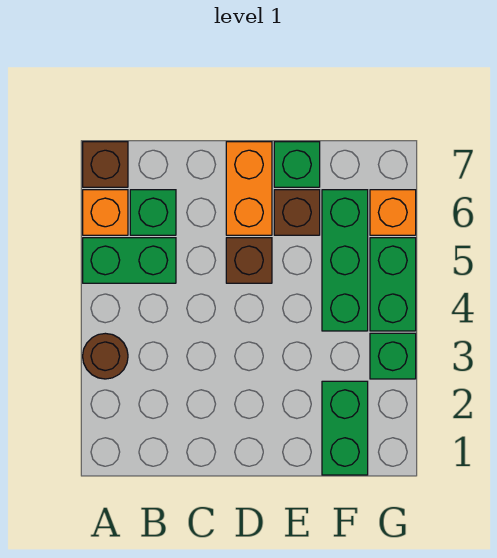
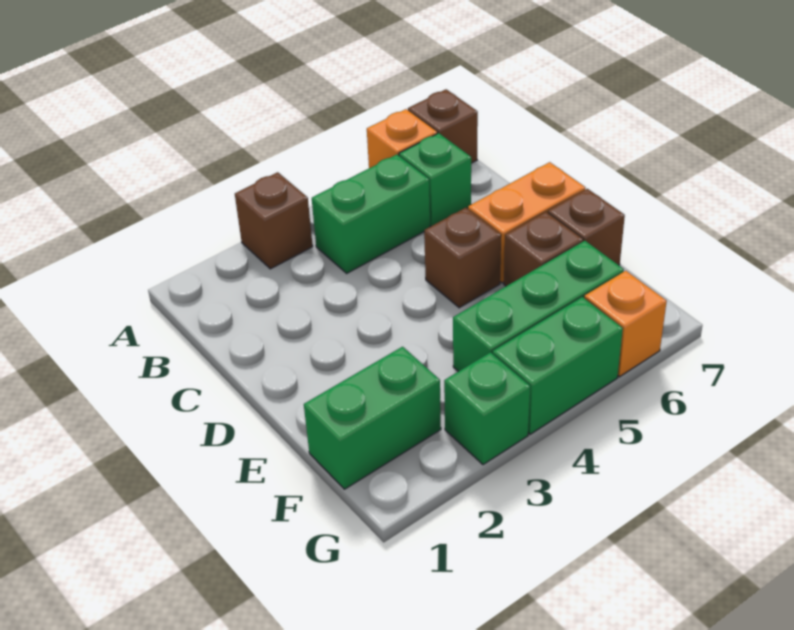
brown round brick A3 level 1 -> brown brick A3 level 1
green brick A5:B5 level 1 -> green brick B4:B5 level 1
green brick E7 level 1 -> brown brick E7 level 1

